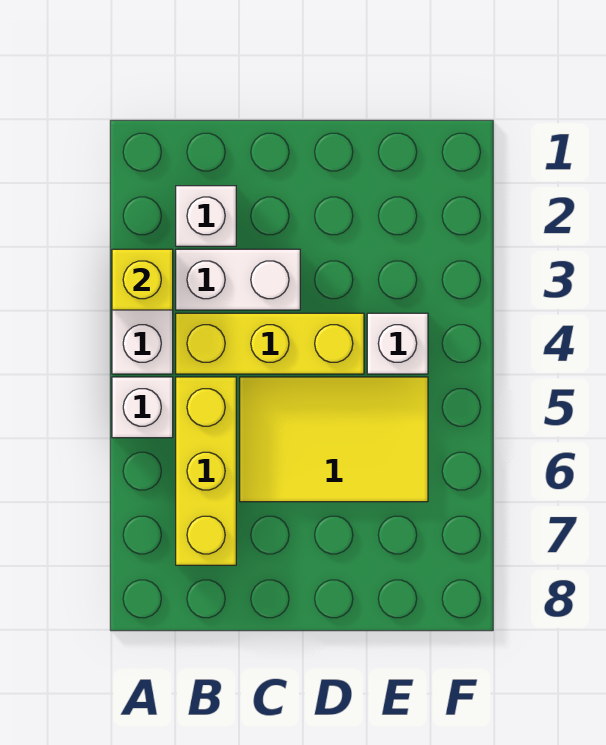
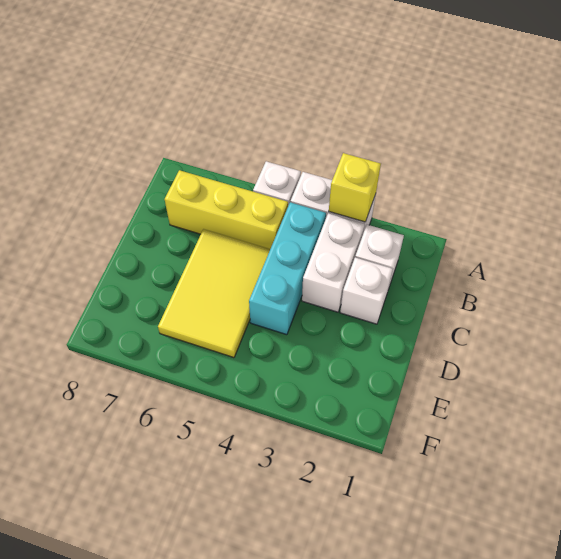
yellow brick B4:D4 level 1 -> cyan brick B4:D4 level 1
white brick E4 level 1 -> white brick C2 level 1

